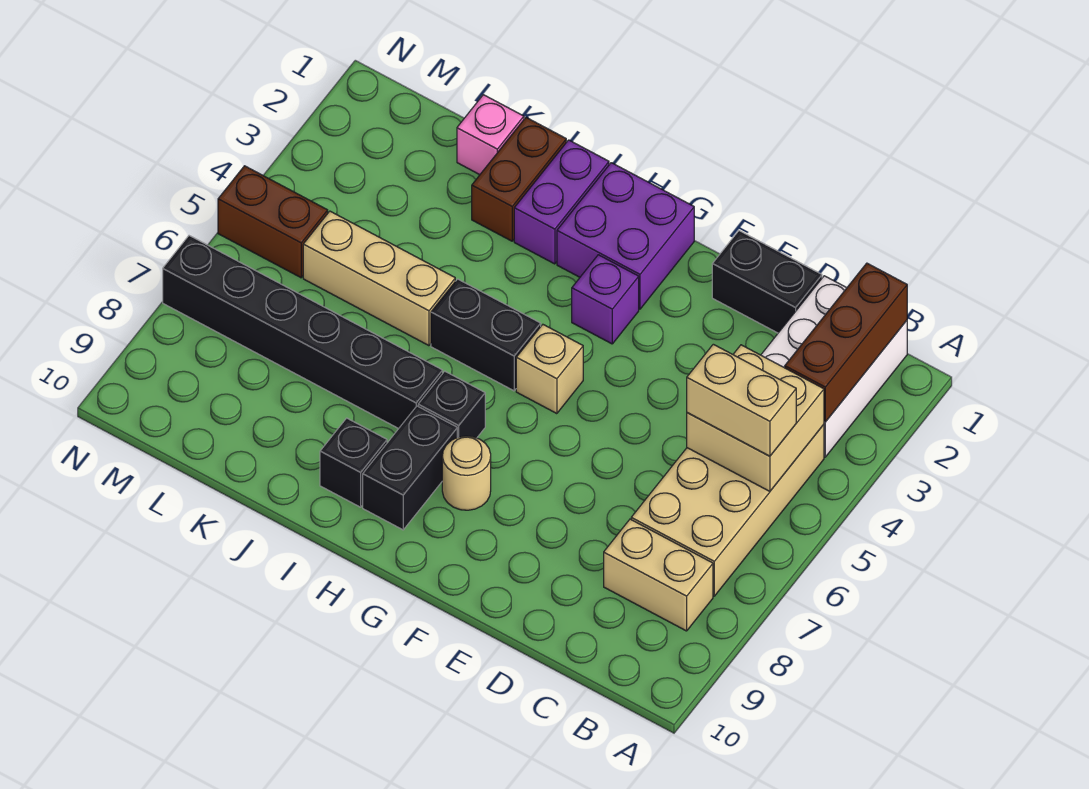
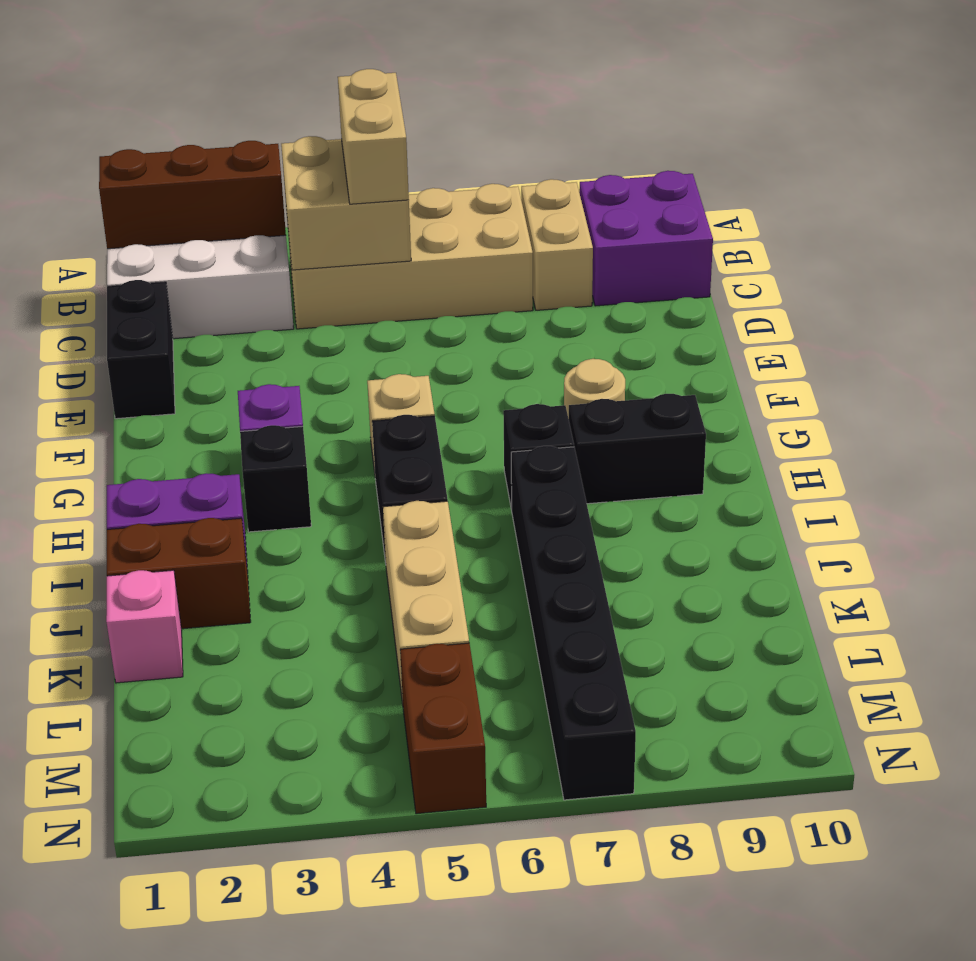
purple brick G1:H2 level 1 -> purple brick B9:C10 level 1
black brick I9 level 1 -> black brick H3 level 1

